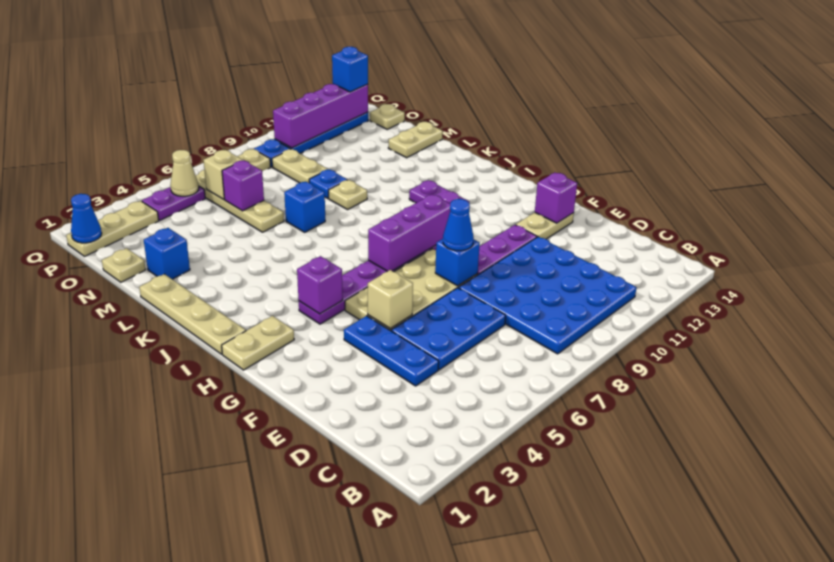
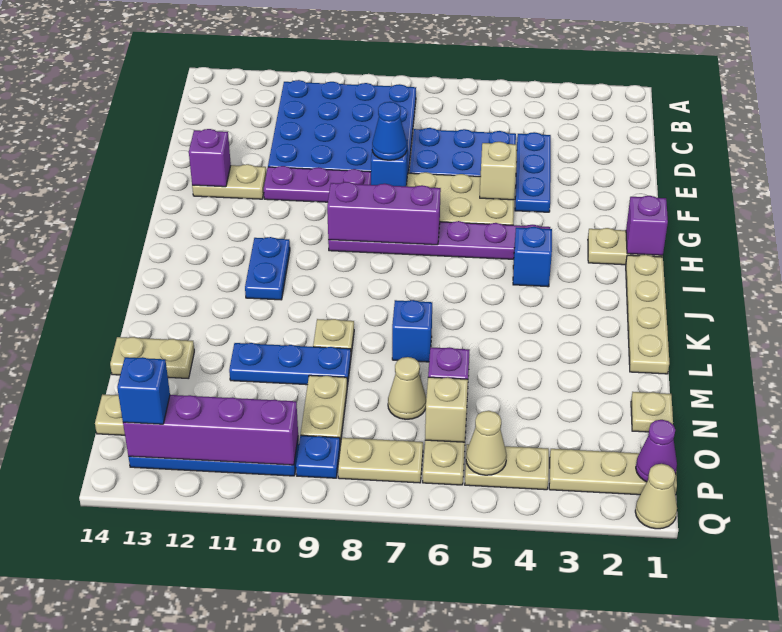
purple brick H4 level 2 -> purple brick H1 level 2
purple plate I11:J11 level 1 -> blue plate I11:J11 level 1
blue brick M2 level 1 -> blue brick I4 level 1
blue plate M9 level 1 -> blue plate M9:M11 level 1
none -> tan cone N7 level 1
blue cone P1 level 2 -> purple cone P1 level 2
purple plate P4:P5 level 1 -> tan plate P4:P5 level 1
none -> tan cone Q1 level 1

